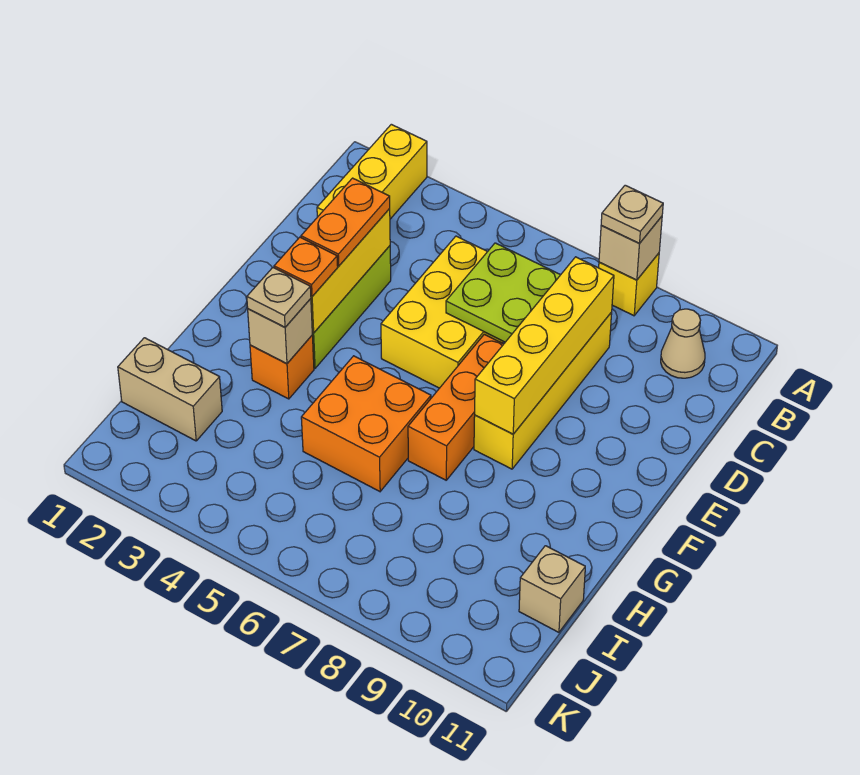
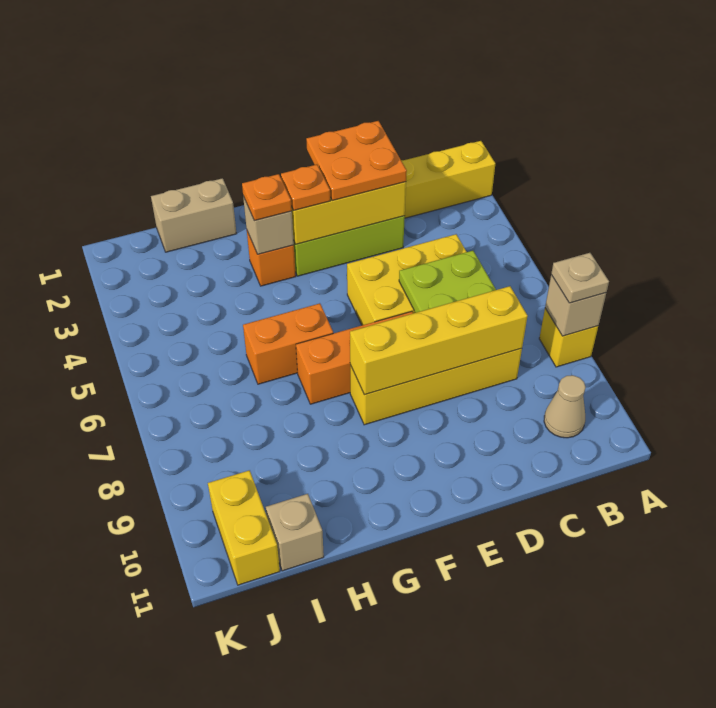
orange plate D3:E3 level 3 -> orange plate D2:E3 level 3
tan plate G3 level 3 -> orange plate G3 level 3
orange brick G5:H6 level 1 -> orange brick G6:H6 level 1
tan brick I1:I2 level 1 -> tan brick H1:I1 level 1
none -> yellow brick J10:J11 level 1

